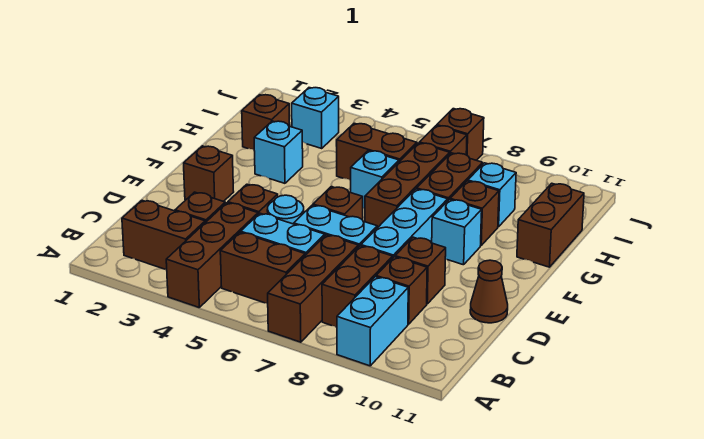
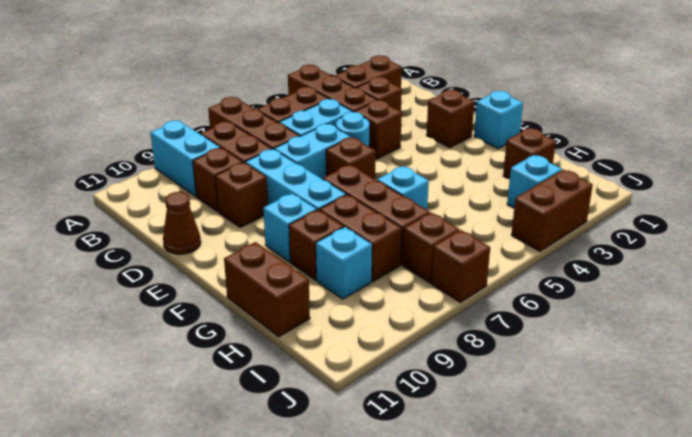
cyan brick G3 level 1 -> cyan brick F1 level 1
brown brick H5:H6 level 1 -> brown brick J3:J4 level 1

